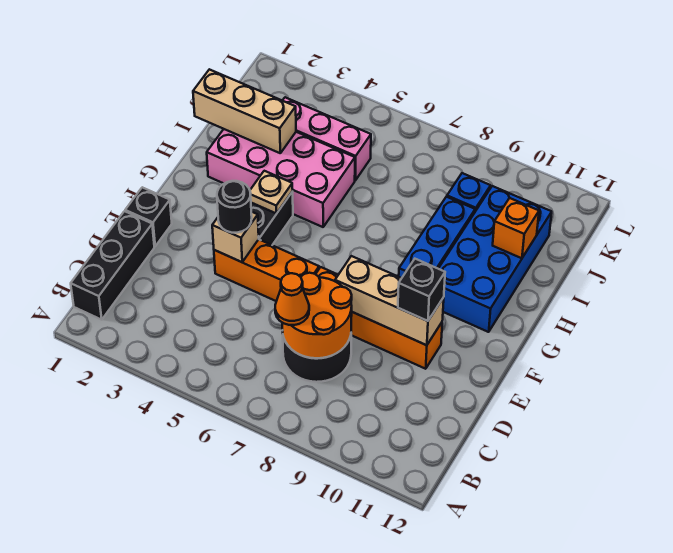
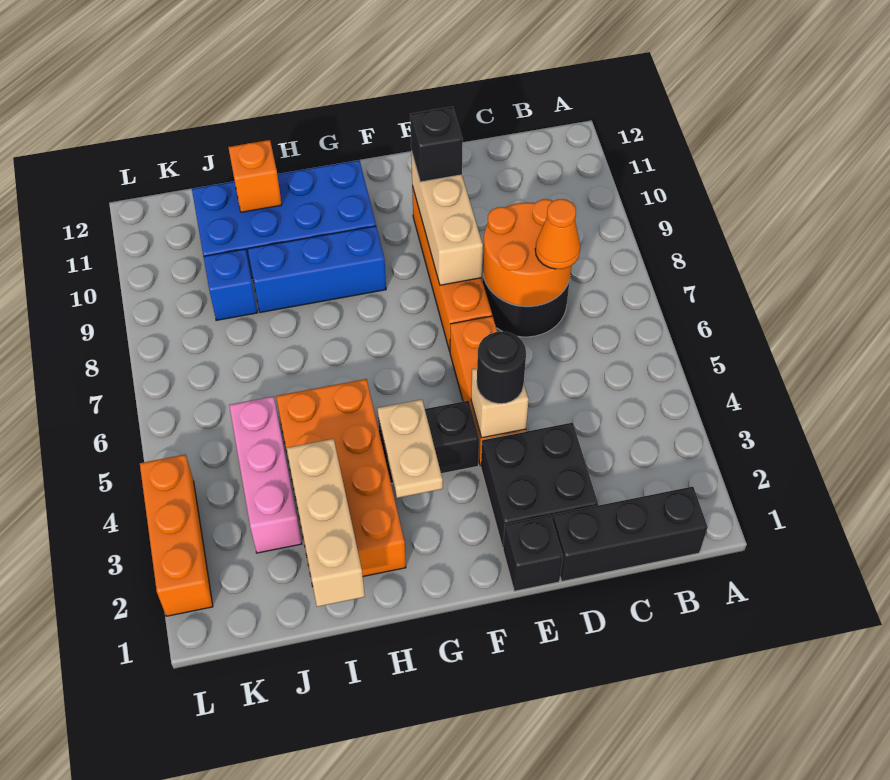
none -> black brick D2:E3 level 1
tan plate G4 level 2 -> tan plate G3:G4 level 2
pink brick H2:I5 level 1 -> orange brick H2:I5 level 1
none -> orange brick L2:L4 level 1

